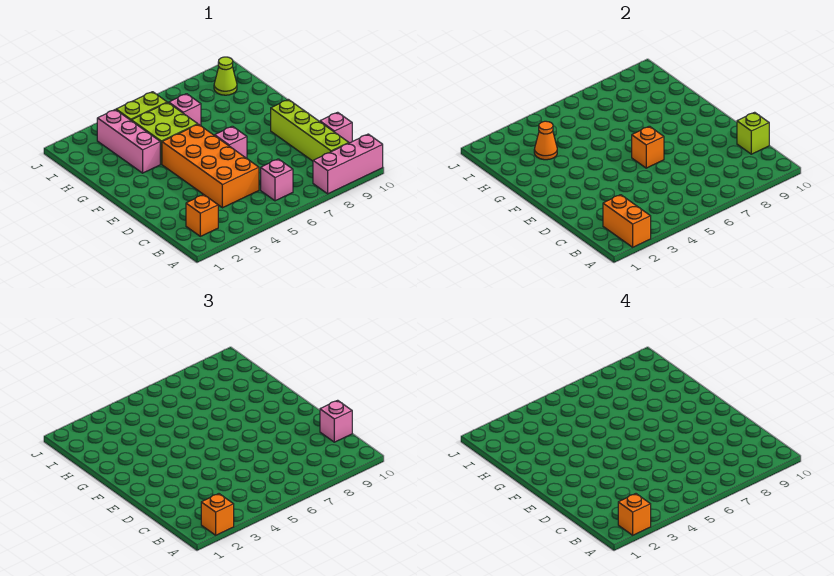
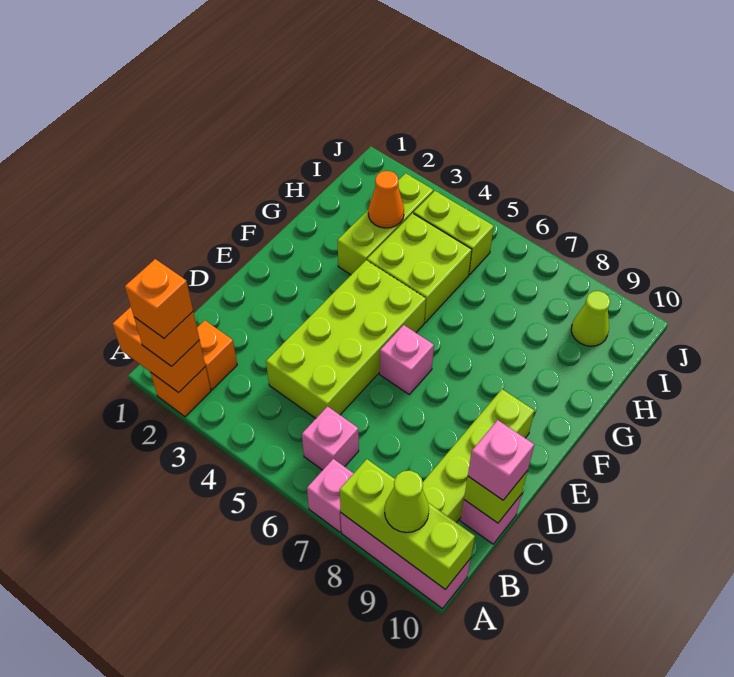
orange brick A2:B2 level 2 -> orange brick A1:A2 level 2
none -> lime brick A8:A10 level 2
none -> lime cone A9 level 3
orange brick C4:F5 level 1 -> lime brick C4:F5 level 1
orange brick E6 level 2 -> orange brick A2 level 1
pink brick G3:I3 level 1 -> lime brick G3:I3 level 1
pink brick H6 level 1 -> pink brick A7 level 1

